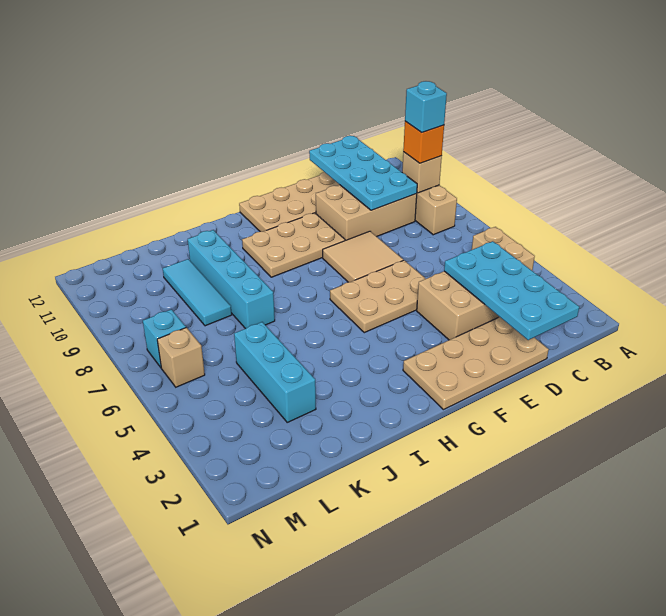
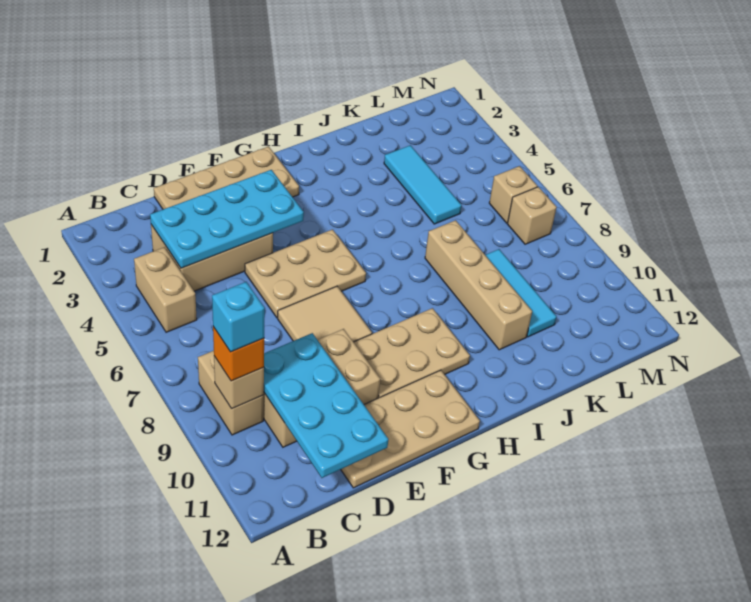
cyan plate C1:D4 level 2 -> cyan plate C3:F4 level 2
cyan brick J7:J10 level 1 -> tan brick J7:J10 level 1
cyan brick K3:K5 level 1 -> cyan tile K3:K5 level 1
cyan brick M7 level 1 -> tan brick M7 level 1

